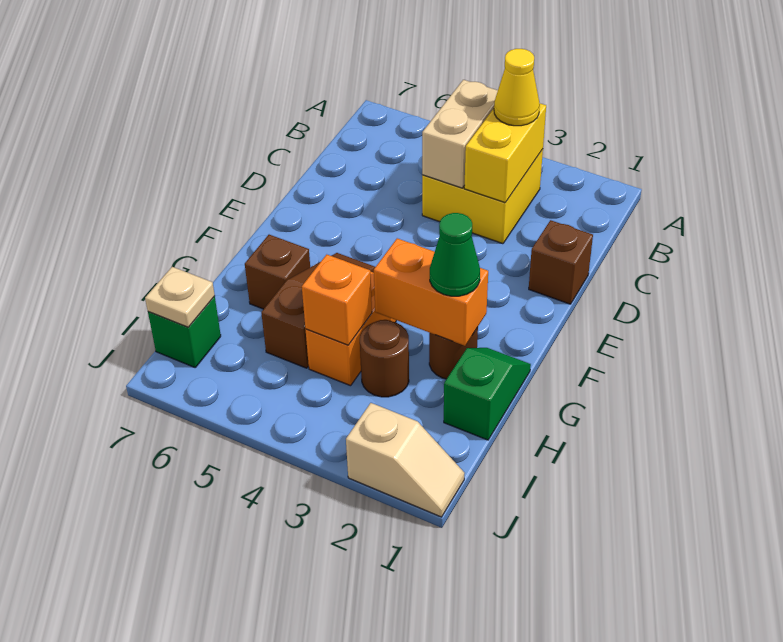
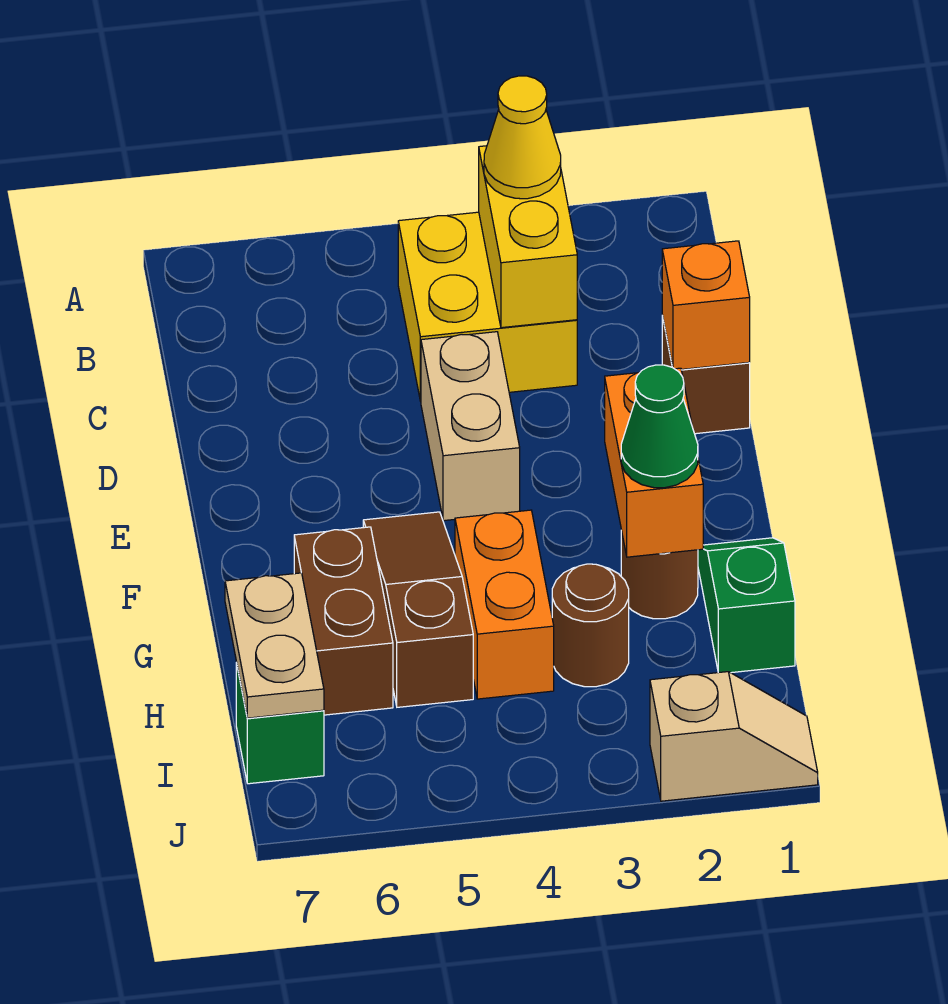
tan brick B4:C4 level 2 -> tan brick D4:E4 level 1
orange brick G2:G3 level 2 -> orange brick F2:G2 level 2
brown brick G6 level 1 -> brown brick G6:H6 level 1
orange brick H4 level 2 -> orange brick D1 level 2
tan plate I7 level 2 -> tan plate H7:I7 level 2

